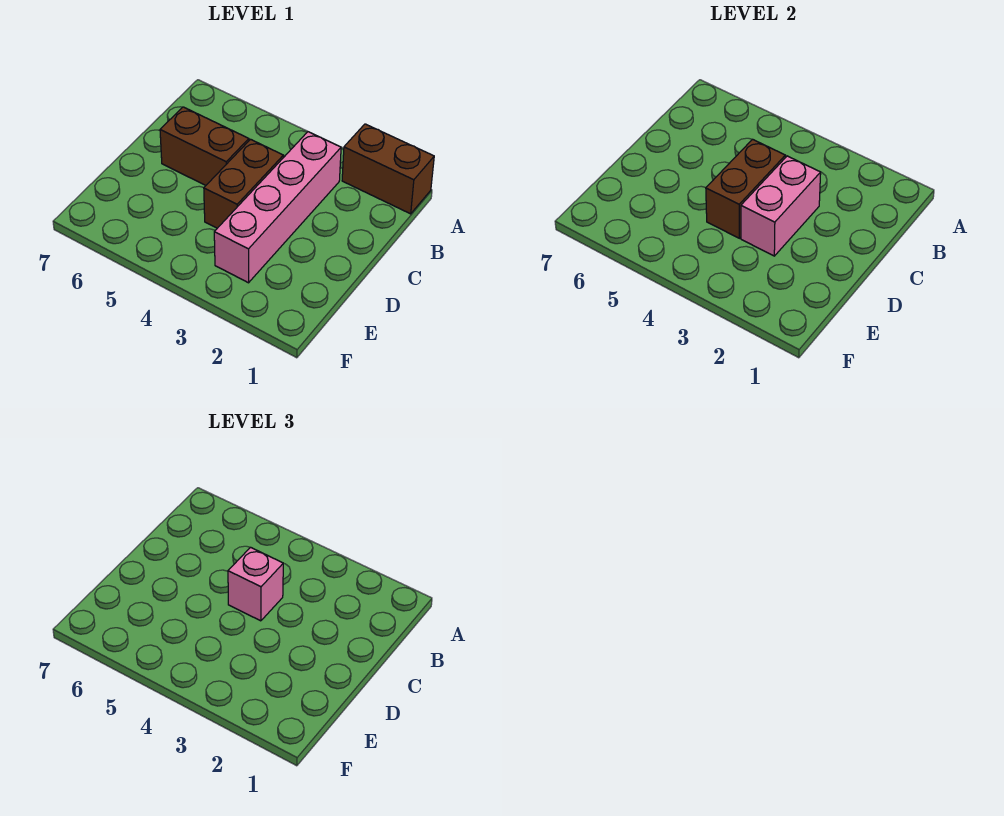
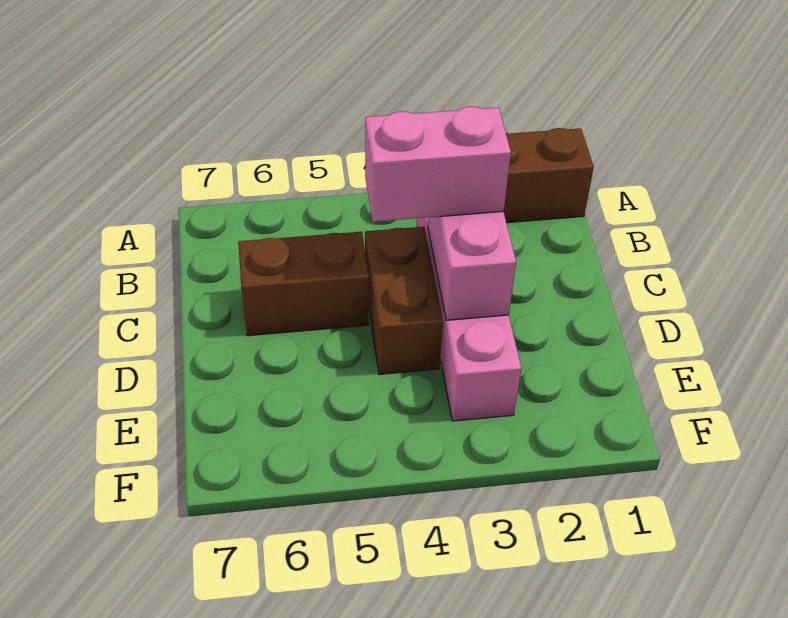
brown brick C4:D4 level 2 -> none
pink brick C4 level 3 -> pink brick C3:C4 level 3

